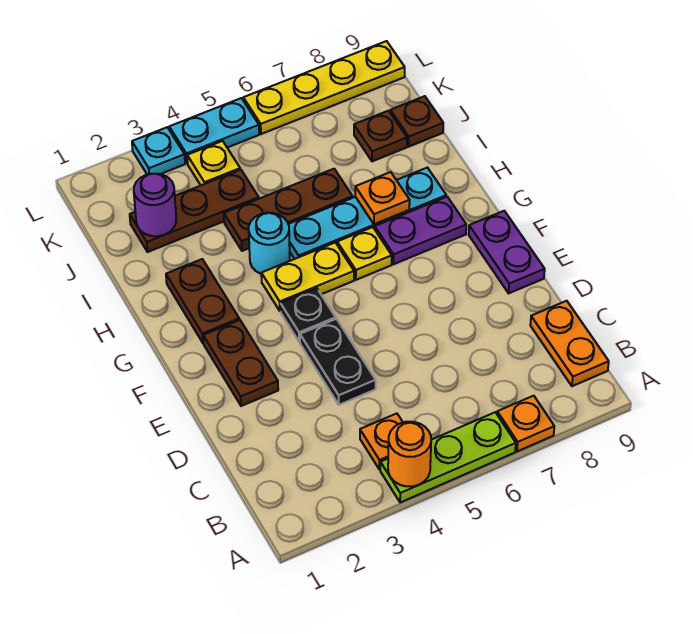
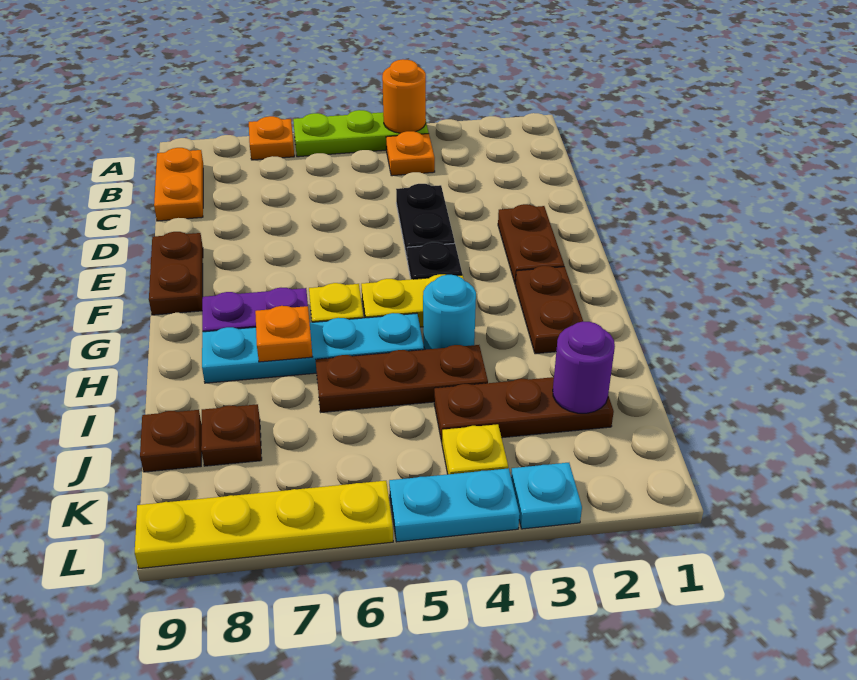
purple plate E9:F9 level 1 -> brown plate E9:F9 level 1

